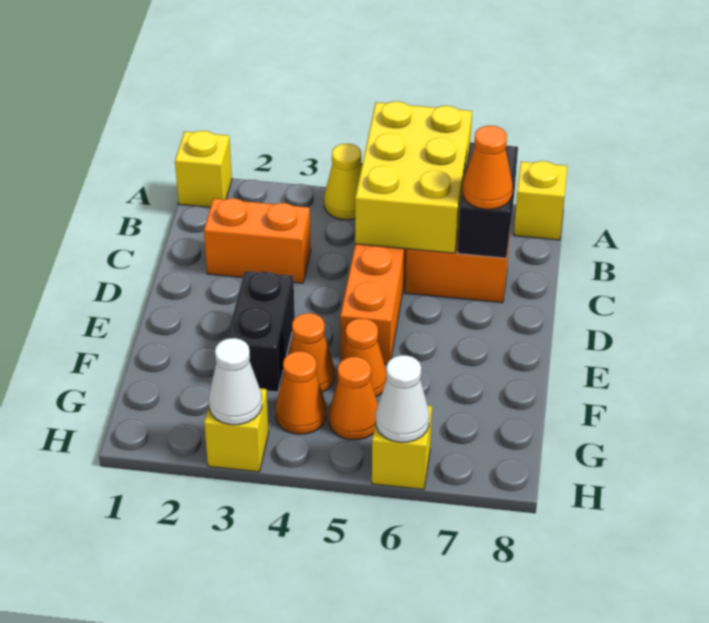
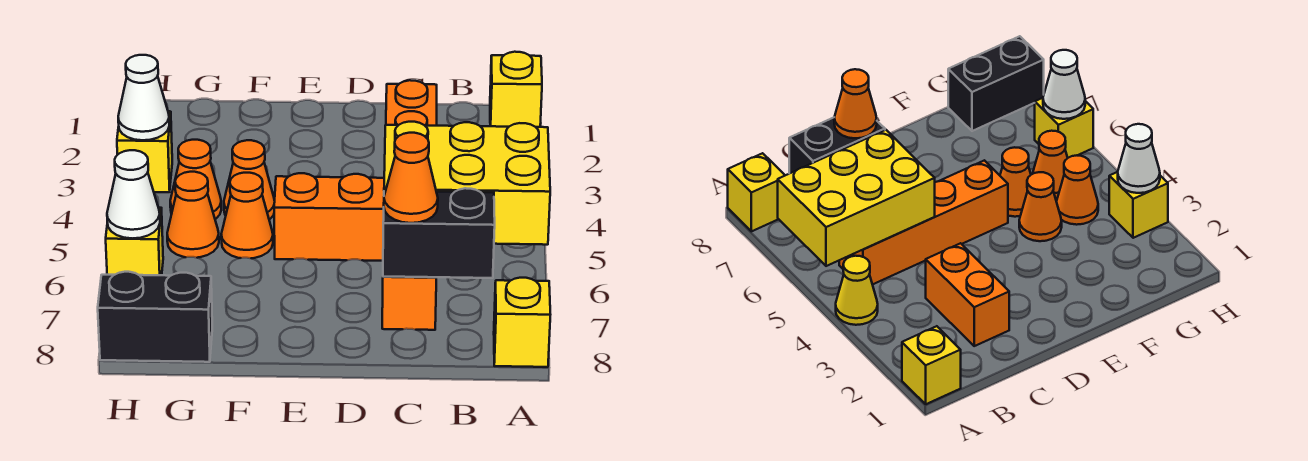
black brick E3:F3 level 1 -> black brick G8:H8 level 1

